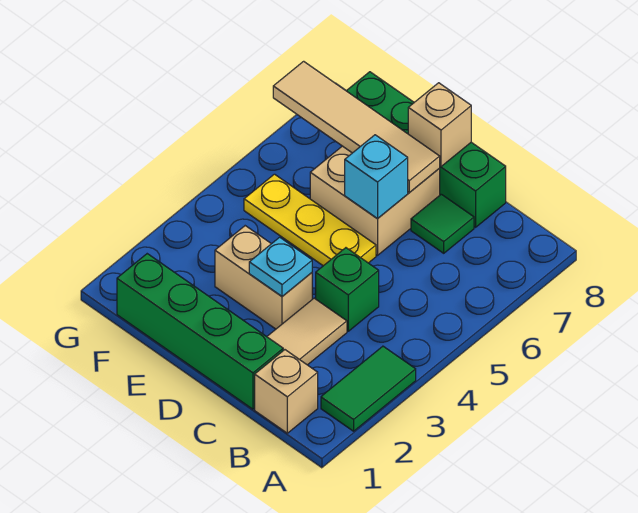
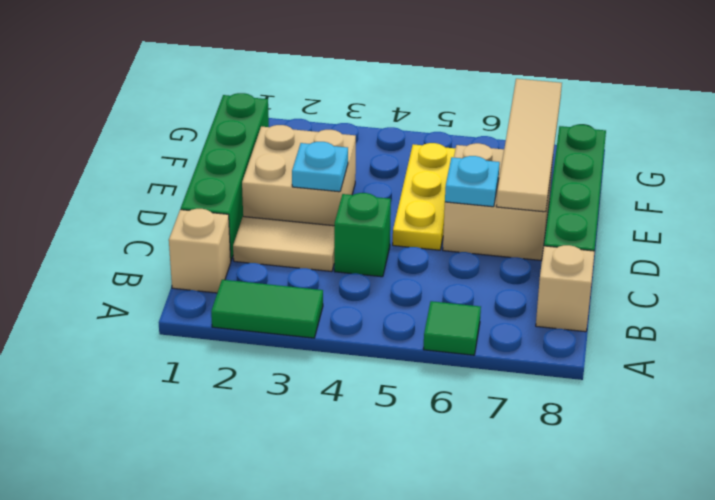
green tile C7 level 1 -> green tile A6 level 1
tan brick D3:E3 level 1 -> tan brick D2:E3 level 1
cyan brick D6 level 2 -> cyan plate D6 level 2
tan brick D8 level 2 -> tan brick B8 level 1

